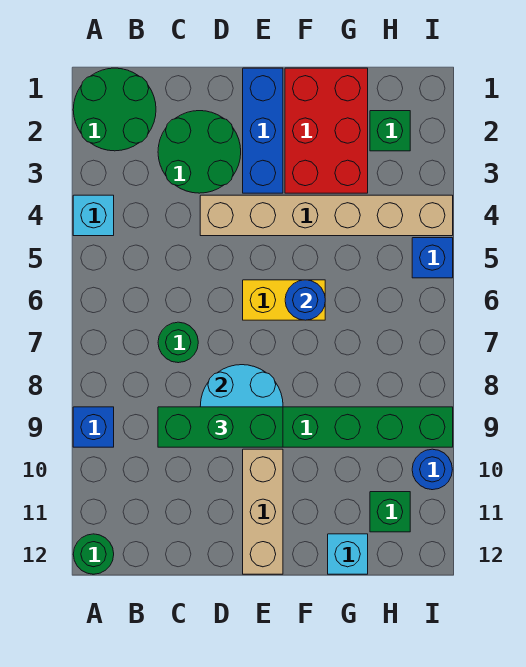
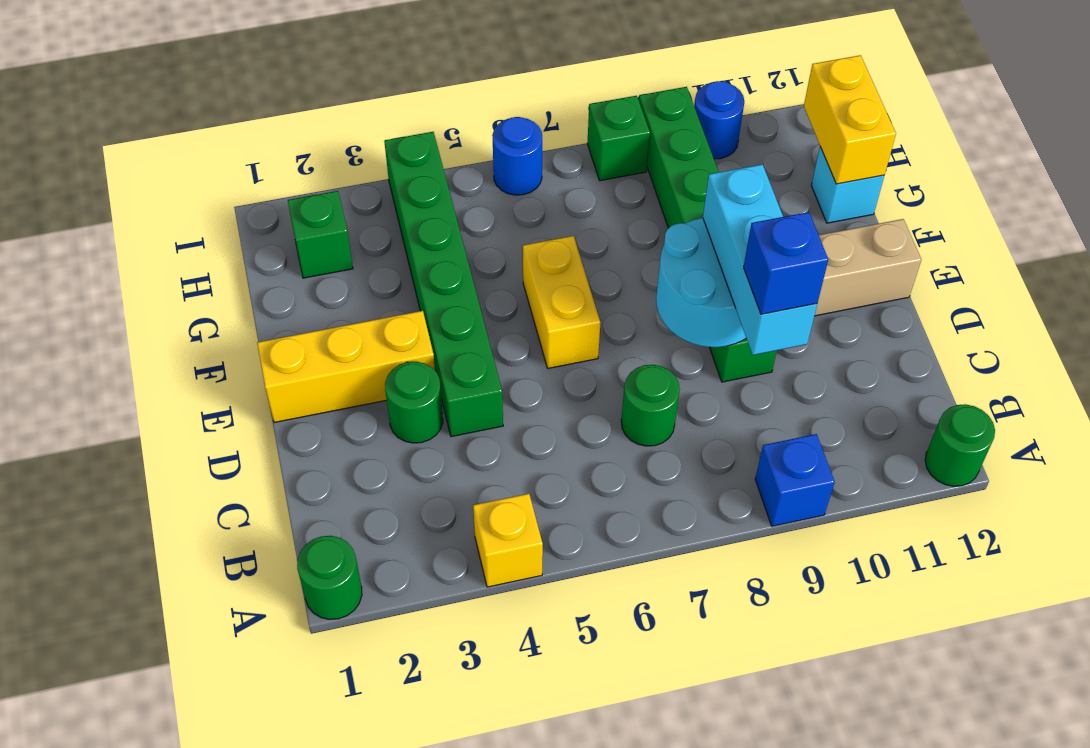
green round brick A1:B2 level 1 -> green round brick A1 level 1
cyan brick A4 level 1 -> yellow brick A4 level 1
green round brick C2:D3 level 1 -> green round brick D3 level 1
green brick C9:E9 level 3 -> cyan brick C9:E9 level 3
tan brick D4:I4 level 1 -> green brick D4:I4 level 1
blue brick E1:E3 level 1 -> yellow brick E1:E3 level 1
red brick F1:G3 level 1 -> none
blue round brick F6 level 2 -> blue round brick I6 level 1
none -> yellow brick G12:H12 level 2
green brick H11 level 1 -> green brick I8 level 1
blue brick I5 level 1 -> blue brick C9 level 4

